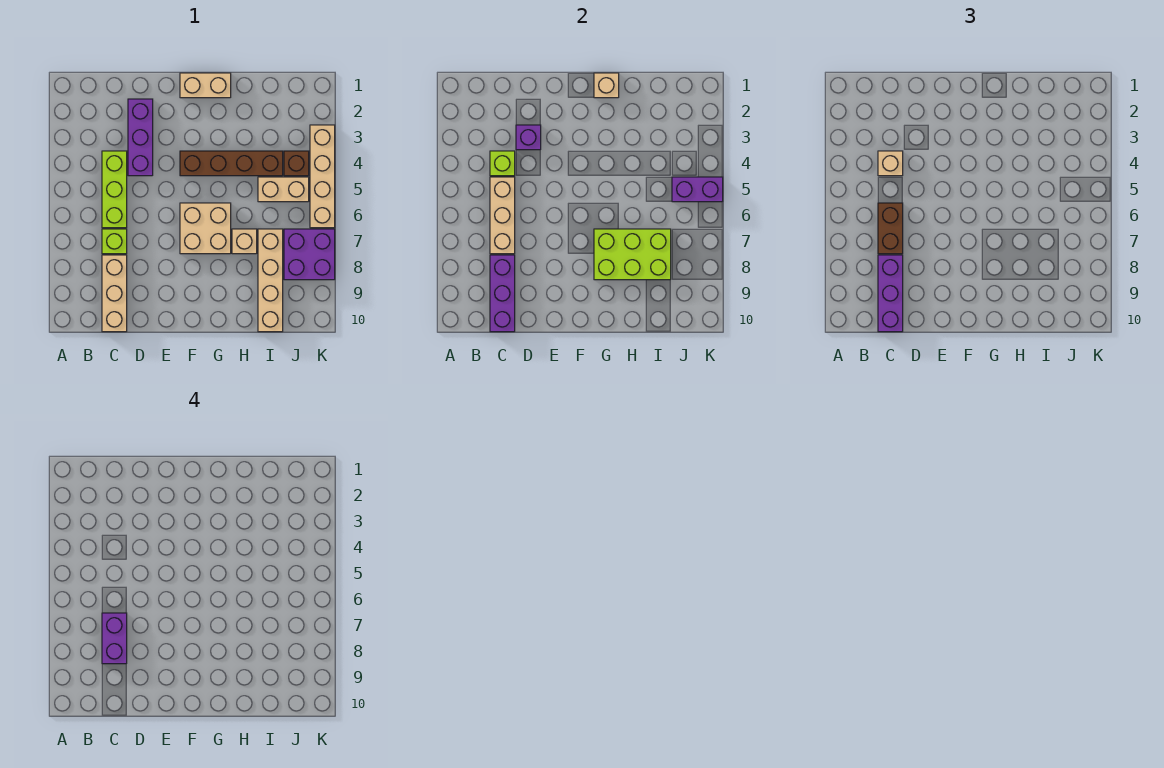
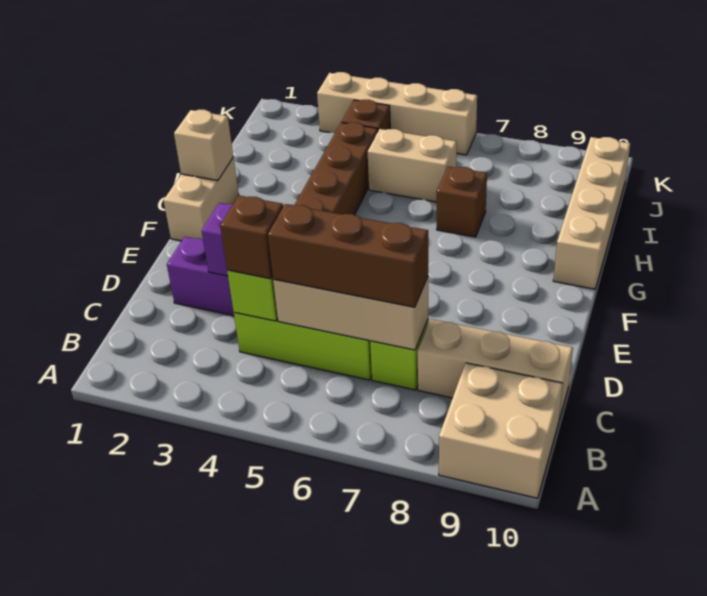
tan brick C4 level 3 -> brown brick C4 level 3
brown brick C6:C7 level 3 -> brown brick C5:C7 level 3
purple brick C7:C8 level 4 -> none
purple brick C8:C10 level 2 -> none
purple brick C8:C10 level 3 -> none
tan brick F6:G7 level 1 -> tan brick A9:B10 level 1
lime brick G7:I8 level 2 -> none
tan brick H7 level 1 -> brown brick H7 level 1
tan brick I5:J5 level 1 -> tan brick I5:I6 level 1
tan brick I7:I10 level 1 -> tan brick G10:J10 level 1
purple brick J5:K5 level 2 -> none
purple brick J7:K8 level 1 -> none

